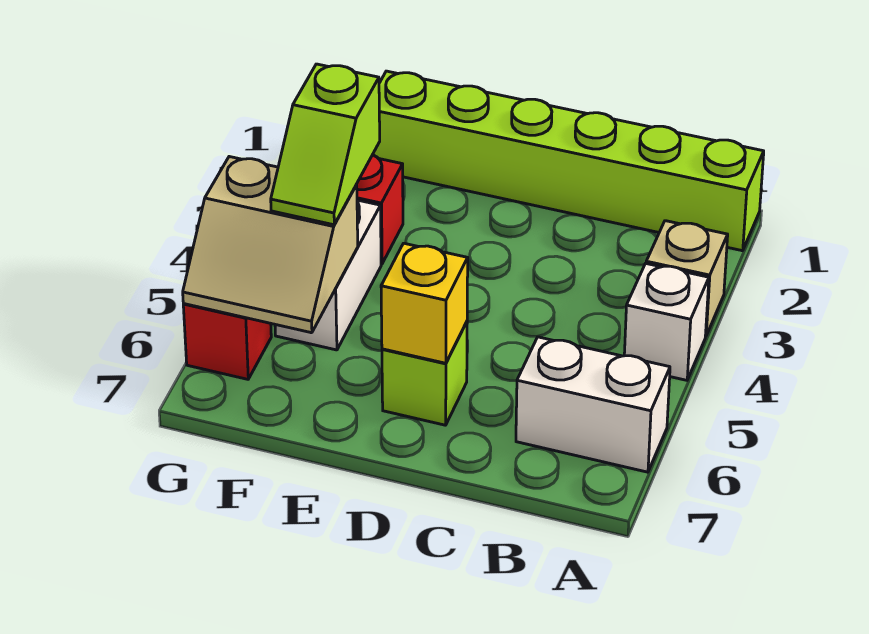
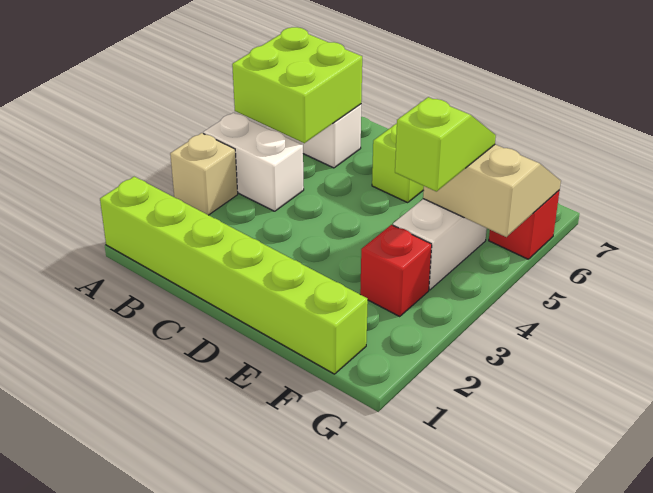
white brick A4 level 1 -> white brick A4:B4 level 1
none -> lime brick A5:B6 level 2
yellow brick D6 level 2 -> none

